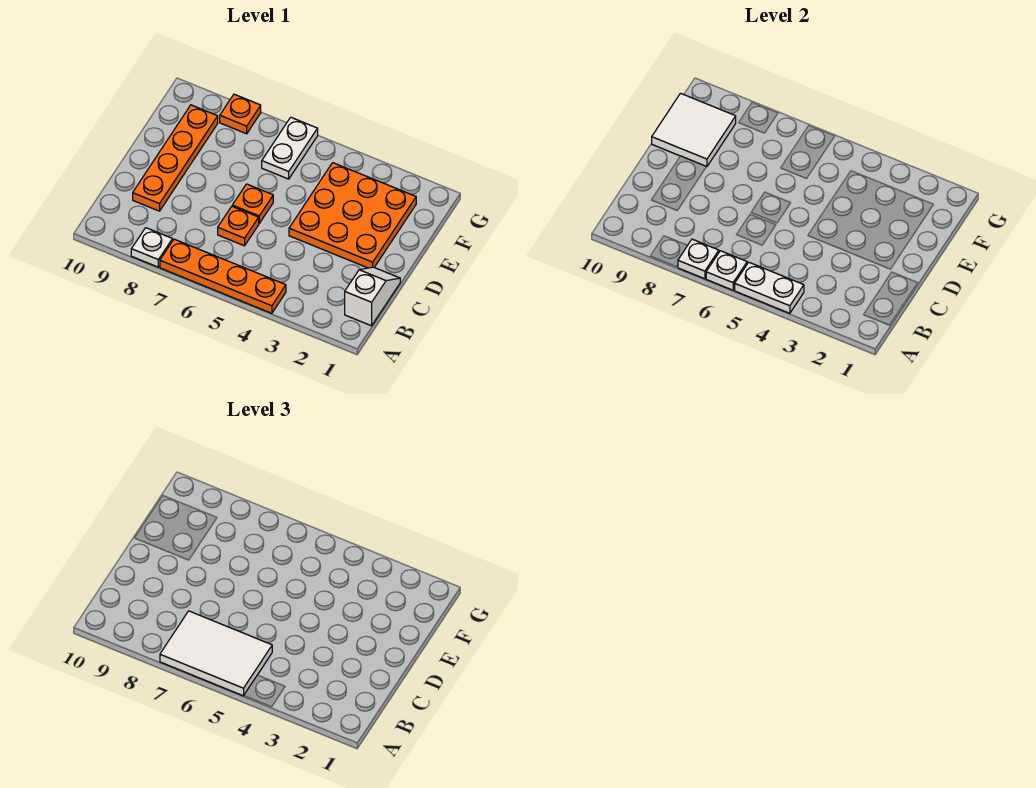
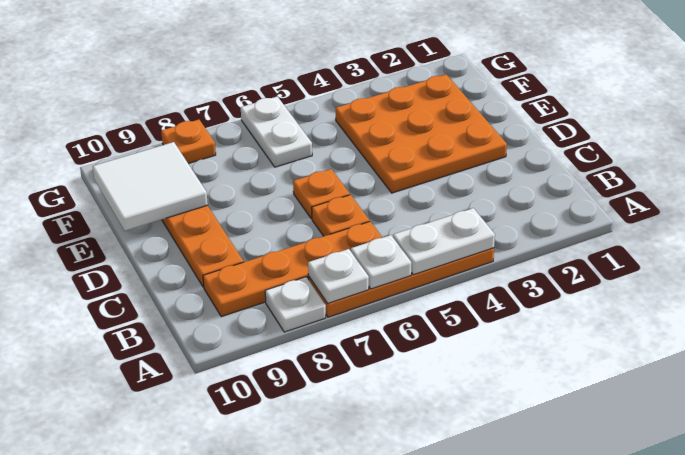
white tile A5:B7 level 3 -> none
white slope B1:C1 level 1 top B -> none
none -> orange plate B6:B9 level 1

